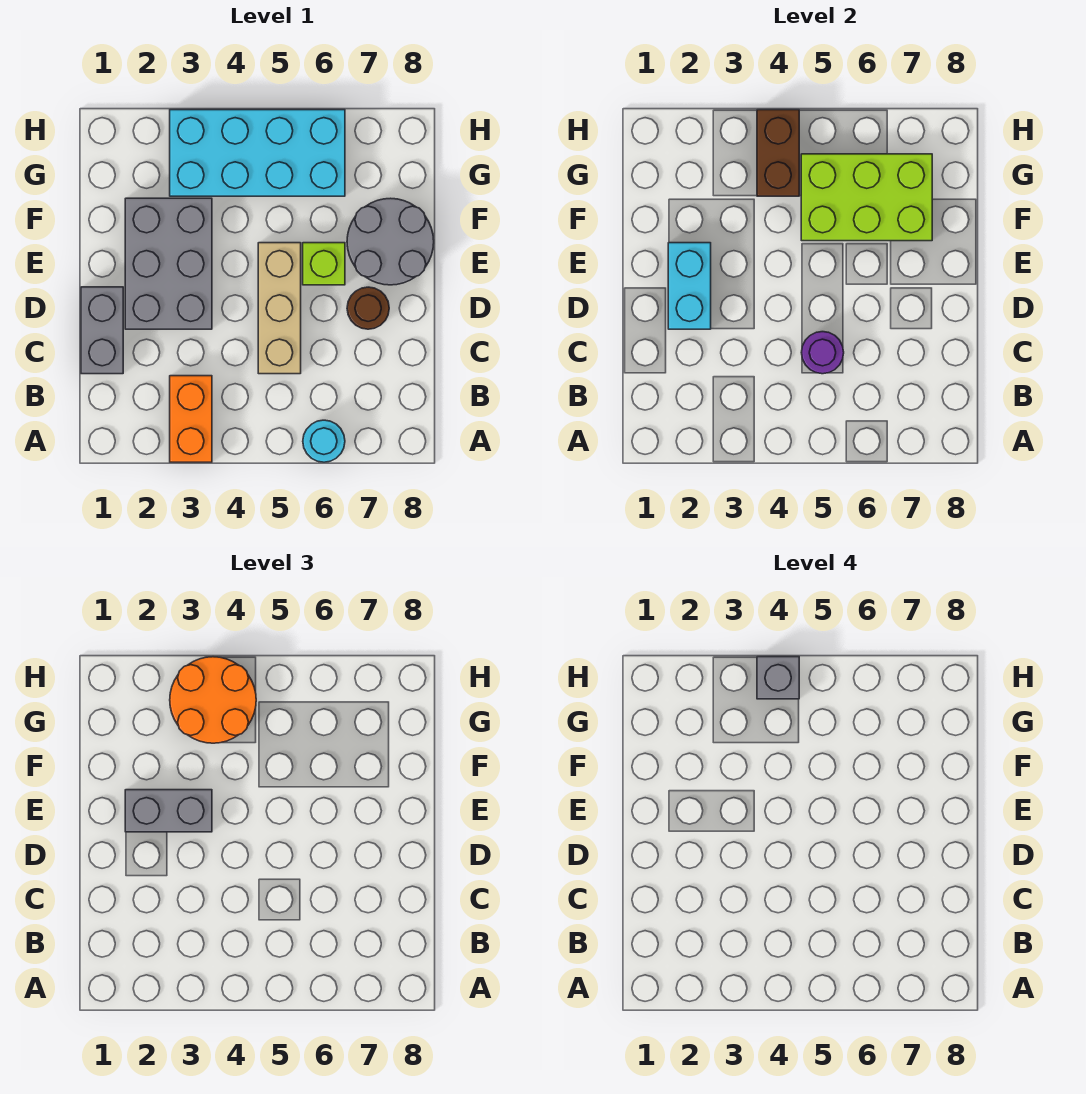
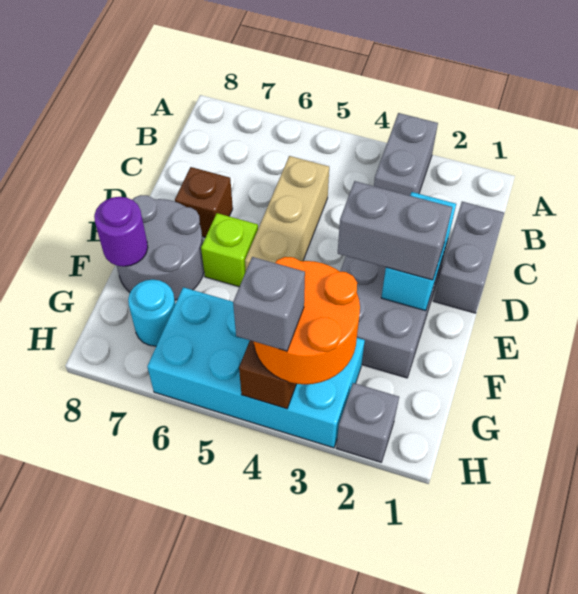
orange brick A3:B3 level 1 -> grey brick A3:B3 level 1
cyan round brick A6 level 1 -> cyan round brick G7 level 1
purple round brick C5 level 2 -> purple round brick F8 level 2
brown round brick D7 level 1 -> brown brick D7 level 1
lime brick F5:G7 level 2 -> none
none -> grey brick H2 level 1

